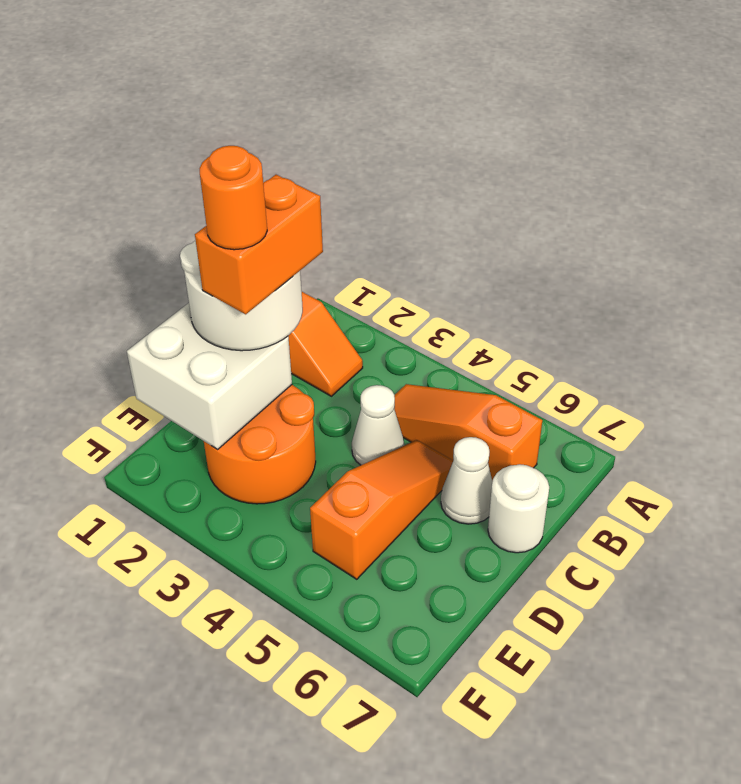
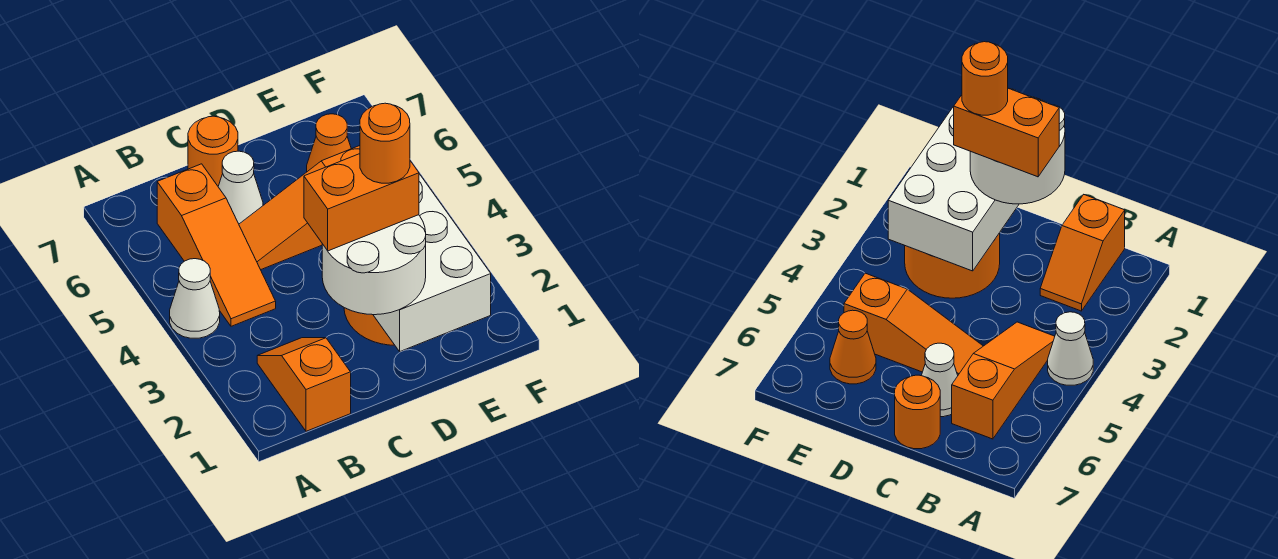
white cone C4 level 1 -> white cone A4 level 1
white round brick C7 level 1 -> orange round brick C7 level 1
white brick D1:E2 level 2 -> white brick D1:E3 level 2
none -> orange cone E6 level 1

